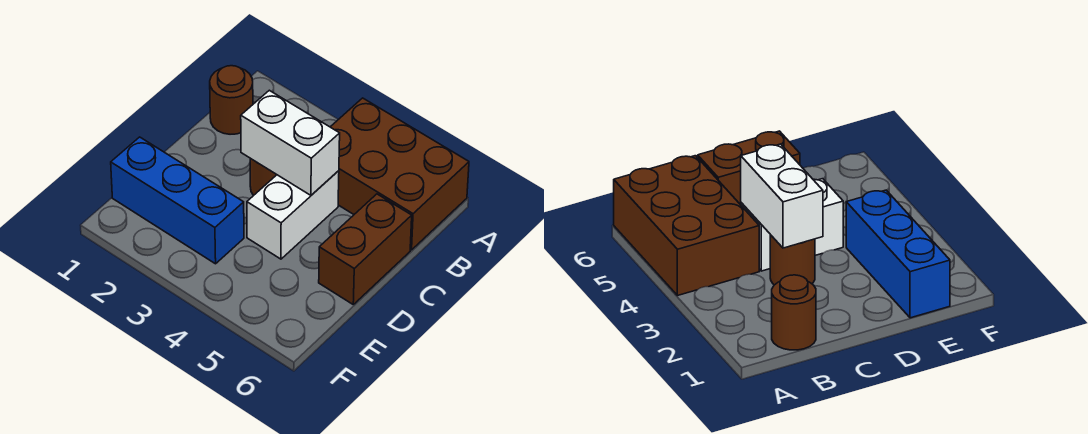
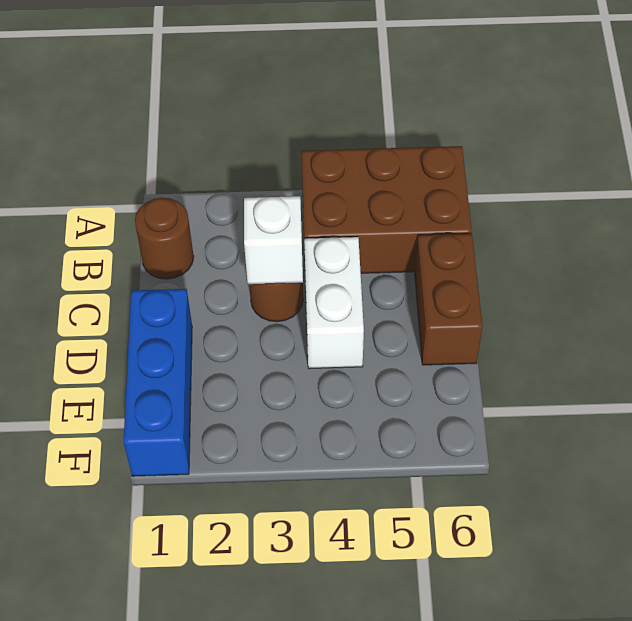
white brick C3:C4 level 2 -> white brick C3 level 2
blue brick E1:E3 level 1 -> blue brick D1:F1 level 1

